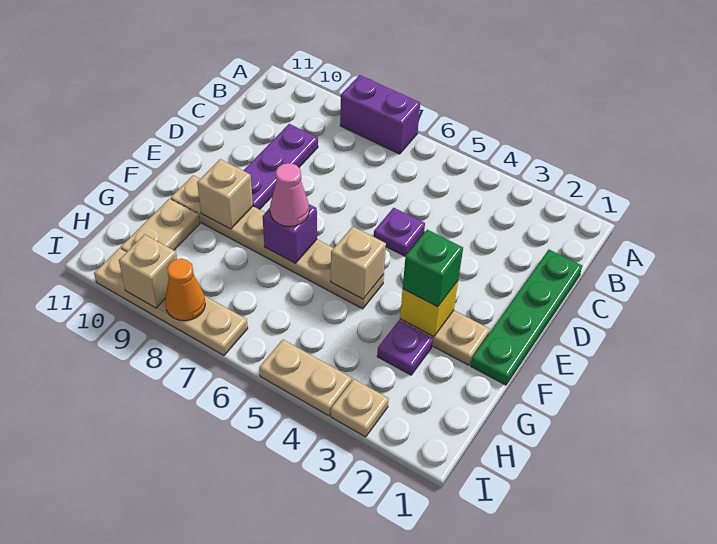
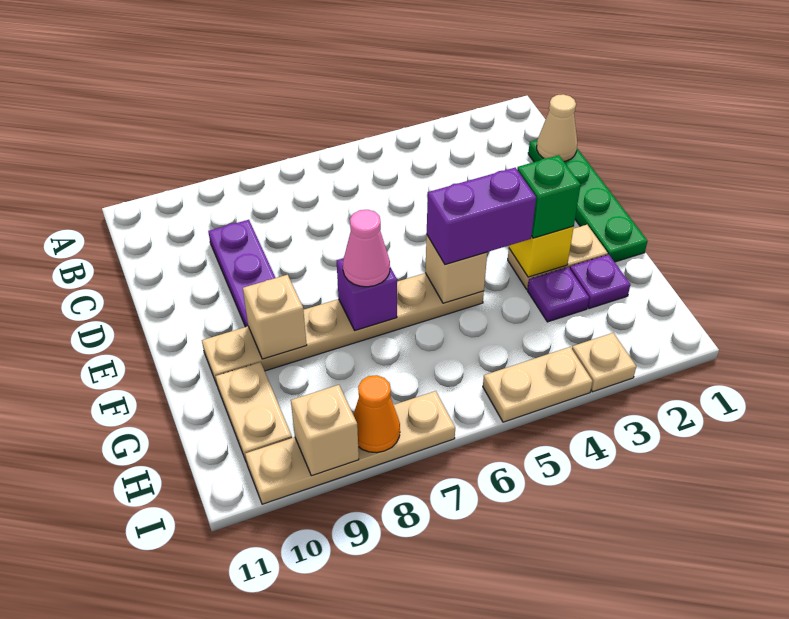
purple brick A7:A8 level 1 -> purple brick F4:F5 level 3
none -> tan cone C1 level 2
purple plate D5 level 1 -> purple plate G2 level 1

